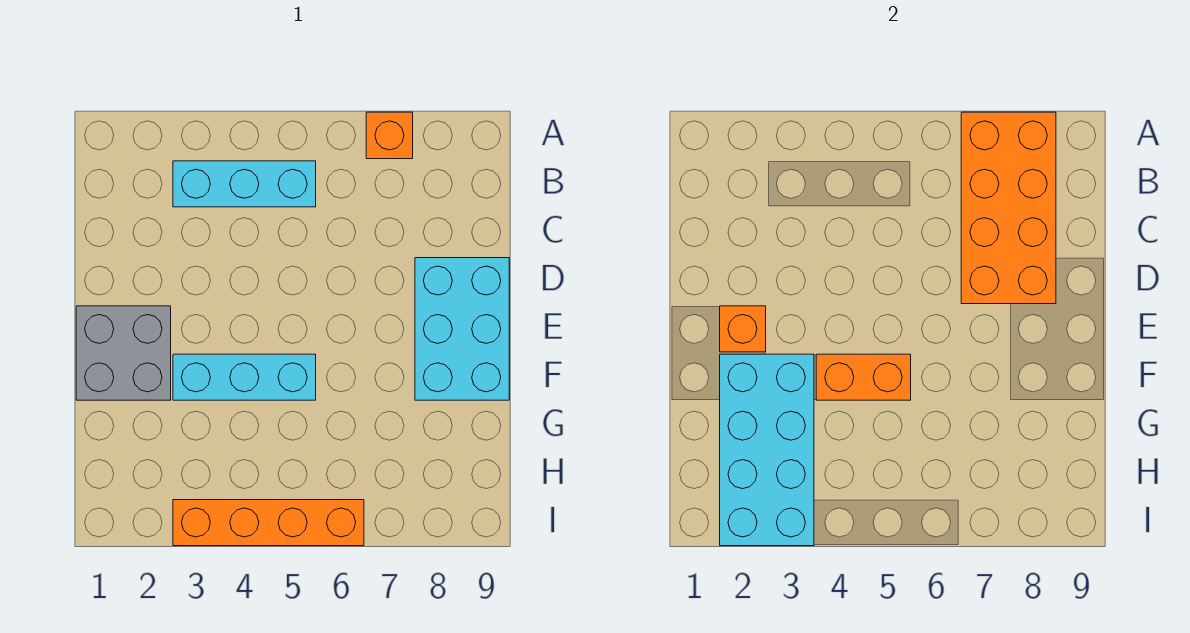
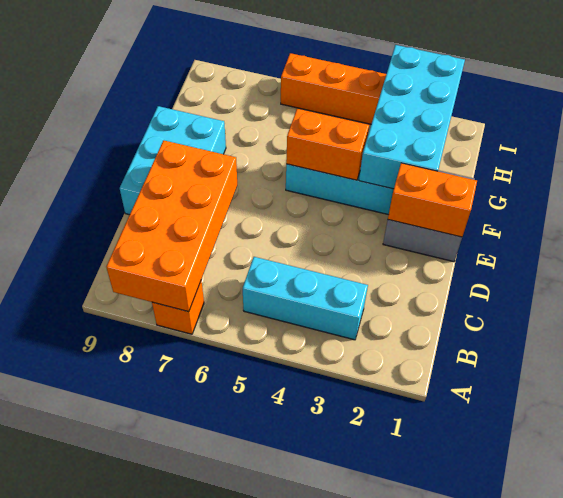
orange brick E2 level 2 -> orange brick E1:E2 level 2

